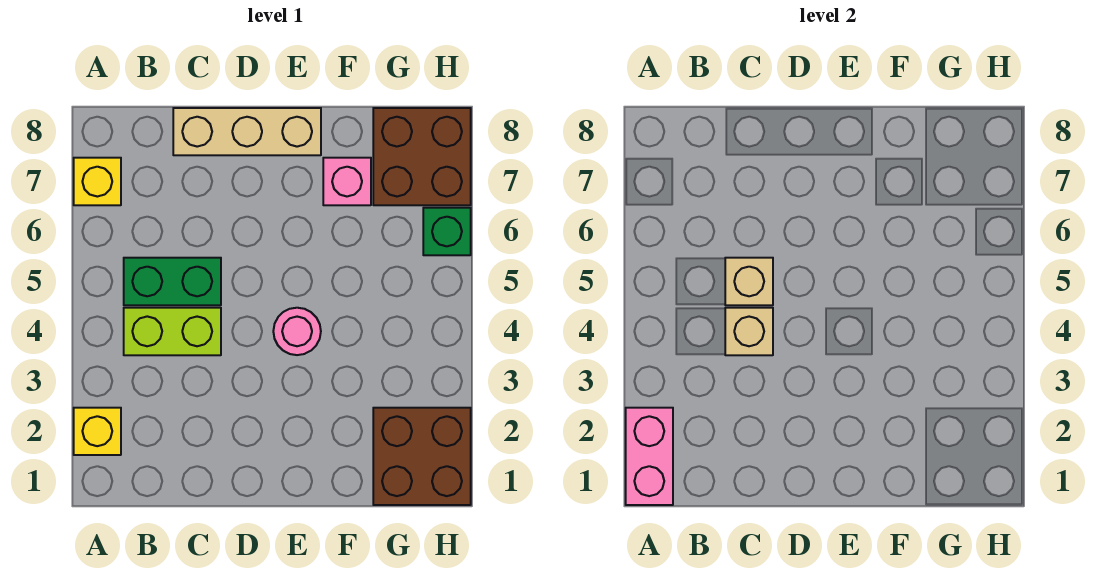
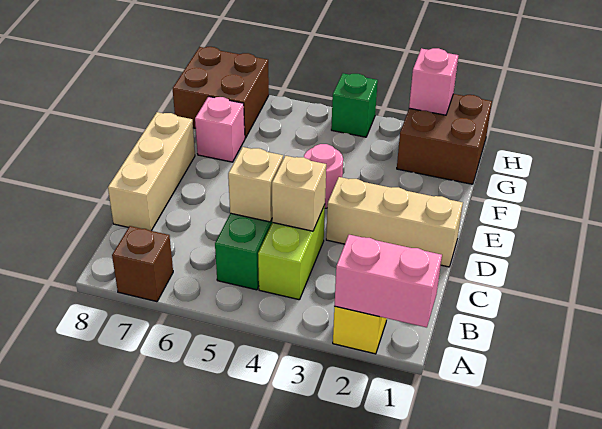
yellow brick A7 level 1 -> brown brick A7 level 1
none -> tan brick D1:D3 level 1
none -> pink brick H2 level 2
green brick H6 level 1 -> green brick H4 level 1

